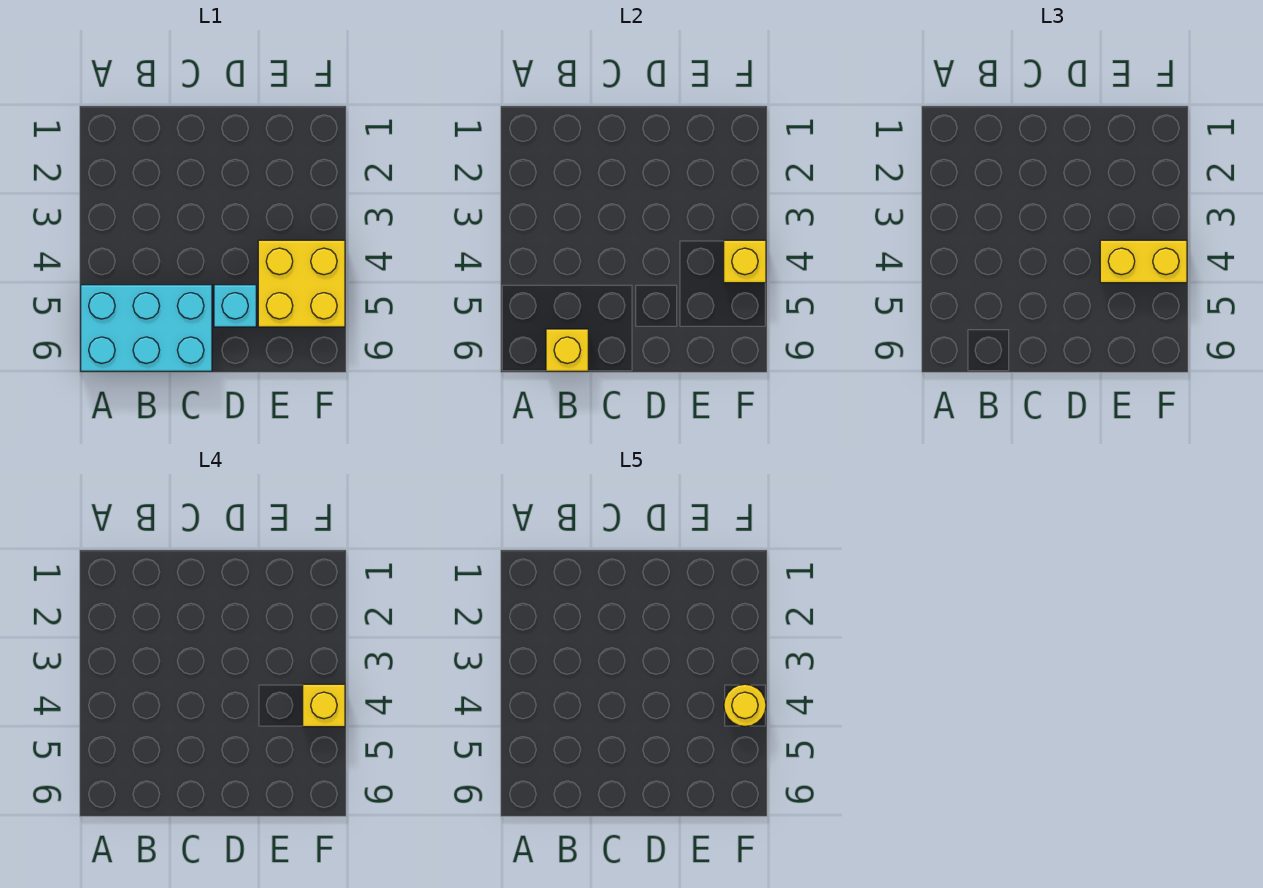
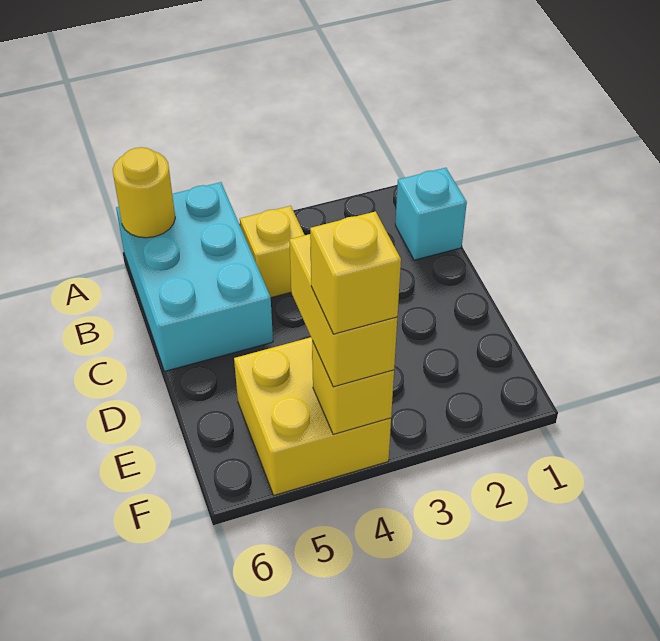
yellow brick B6 level 2 -> yellow brick B4 level 1
cyan brick D5 level 1 -> cyan brick B1 level 1
yellow round brick F4 level 5 -> yellow round brick A6 level 2

